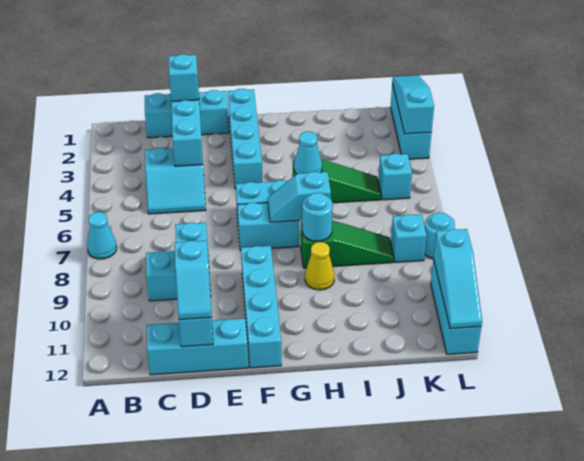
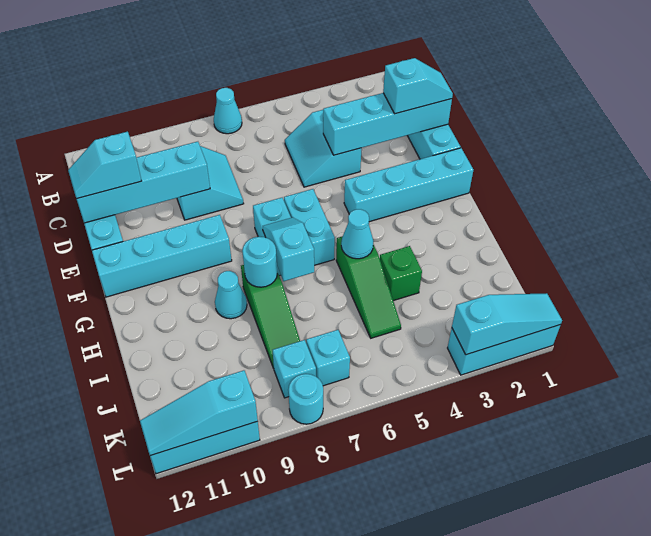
yellow cone H9 level 1 -> cyan cone H9 level 1
none -> green brick I4 level 1
cyan brick K5 level 1 -> cyan brick K7 level 1

